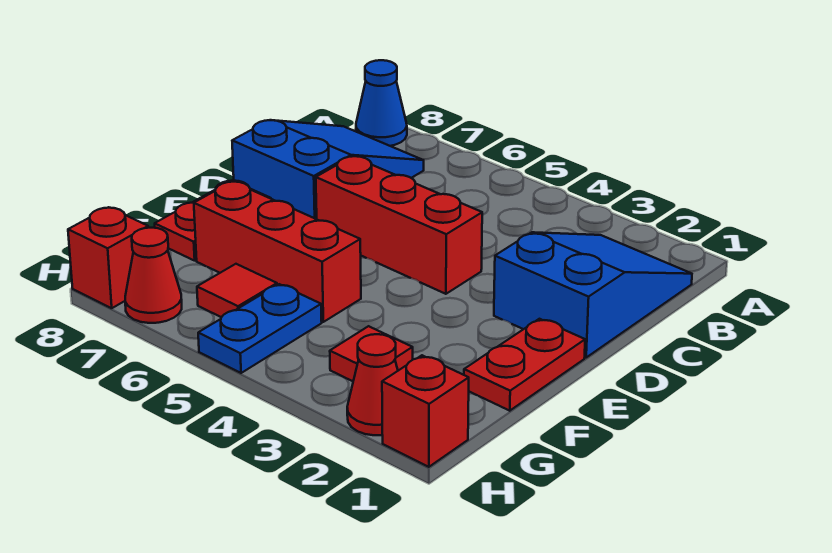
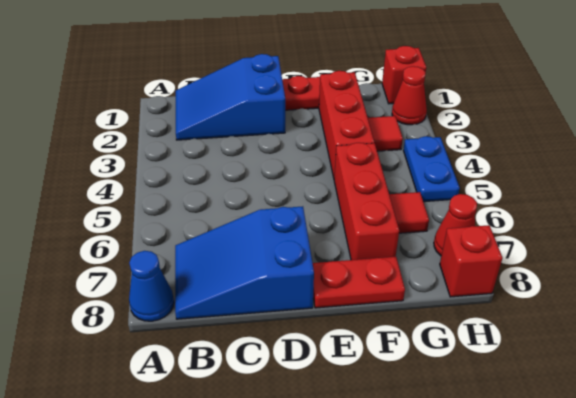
red brick D4:D6 level 1 -> red brick F2:F4 level 1
blue plate G5:H5 level 1 -> blue plate H4:H5 level 1

